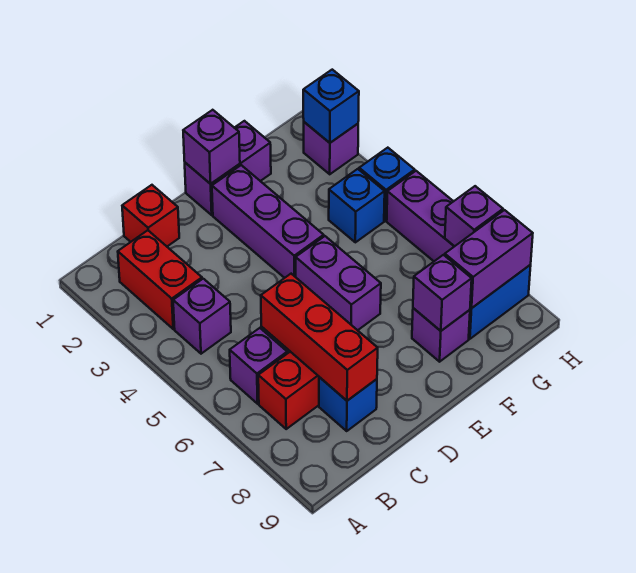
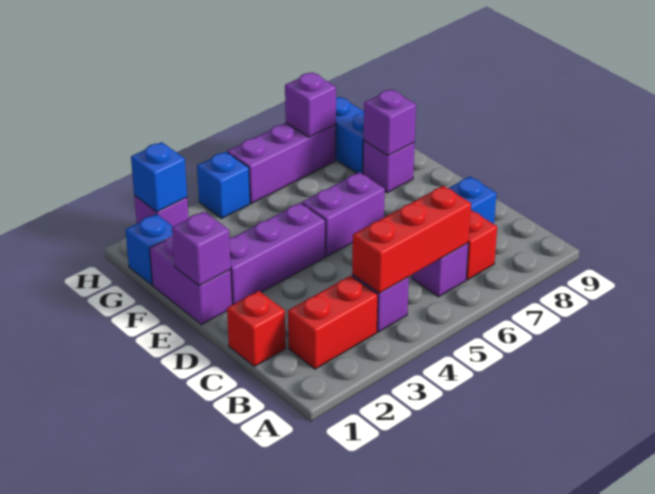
red brick C6:C8 level 2 -> red brick B4:B6 level 2
blue brick G4 level 1 -> blue brick G1 level 1
purple brick G8:H8 level 2 -> none

